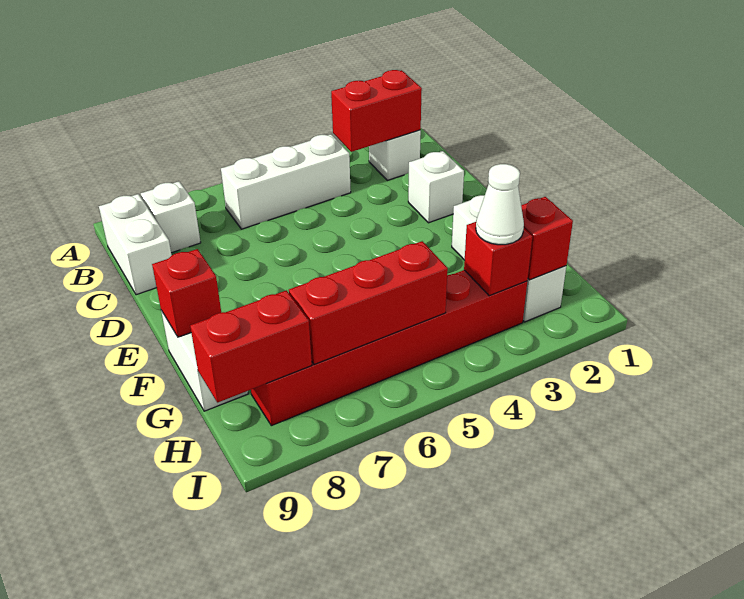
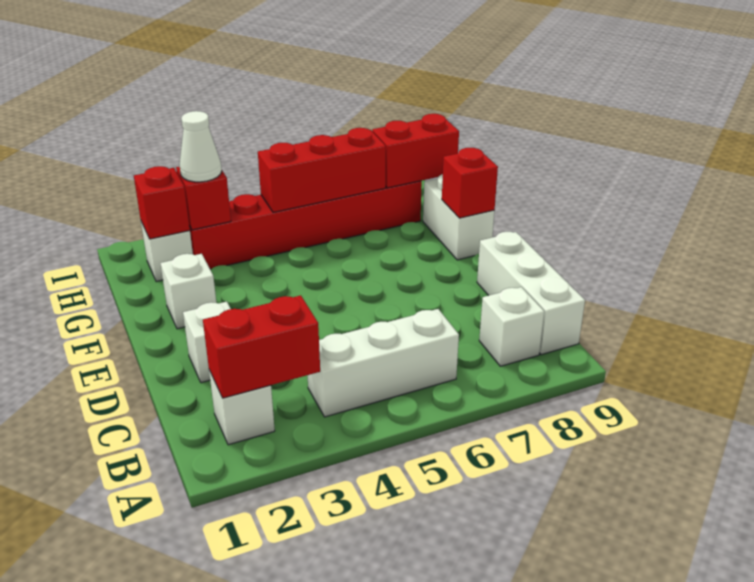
white brick B9:C9 level 1 -> white brick B9:D9 level 1

